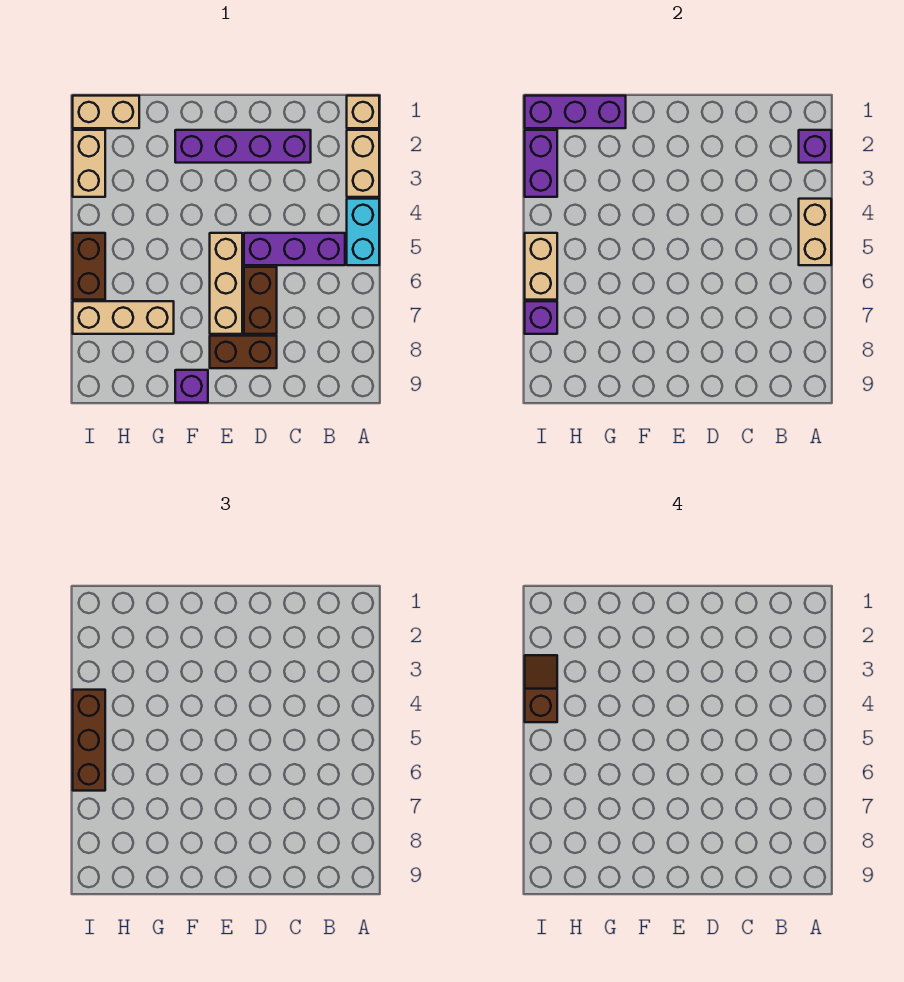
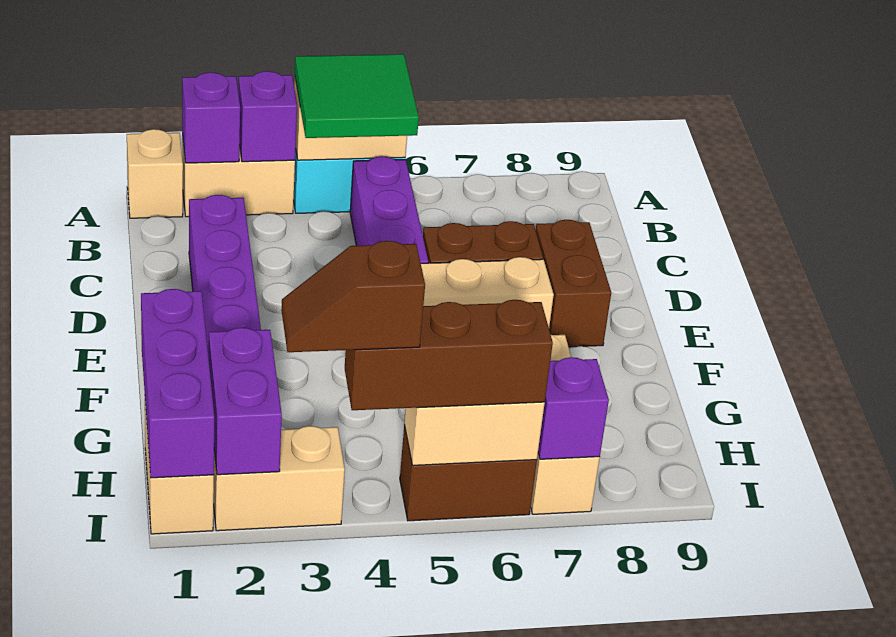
none -> green tile A4:B5 level 3
purple brick F9 level 1 -> purple brick A3 level 2
purple brick I2:I3 level 2 -> purple brick H2:I2 level 2

